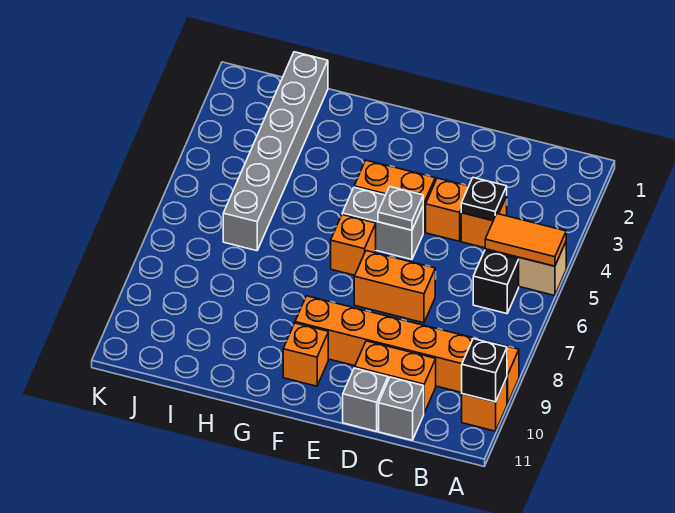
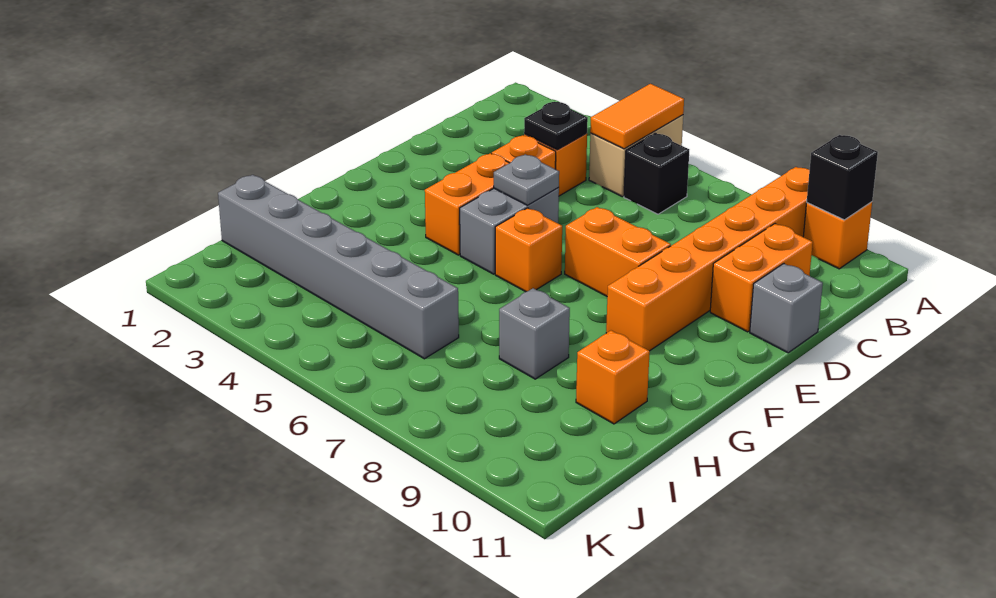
grey brick C11 level 1 -> grey brick H8 level 1
orange brick D7:E7 level 1 -> orange brick E7:E8 level 1
orange brick F10 level 1 -> orange brick H10 level 1

